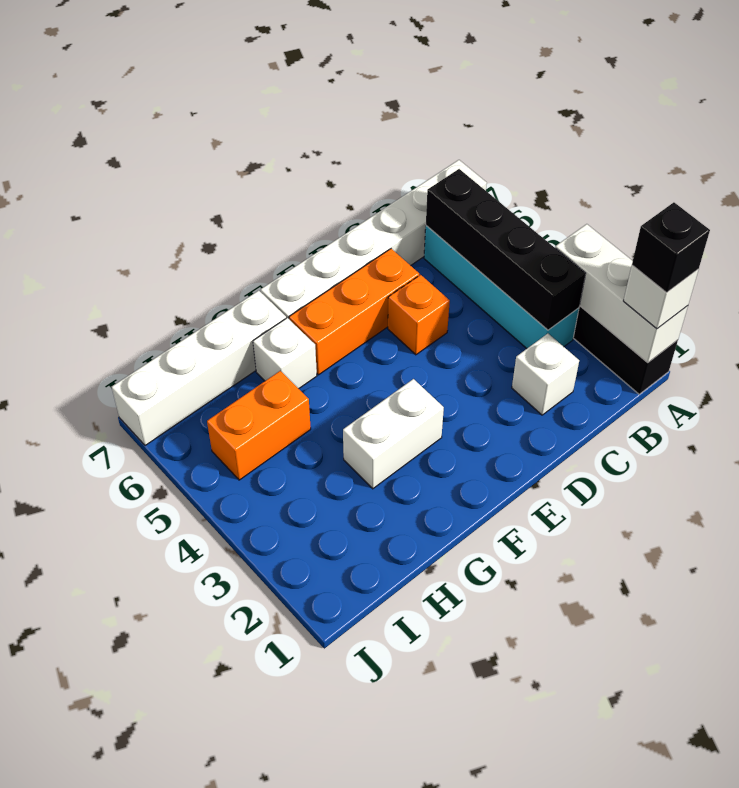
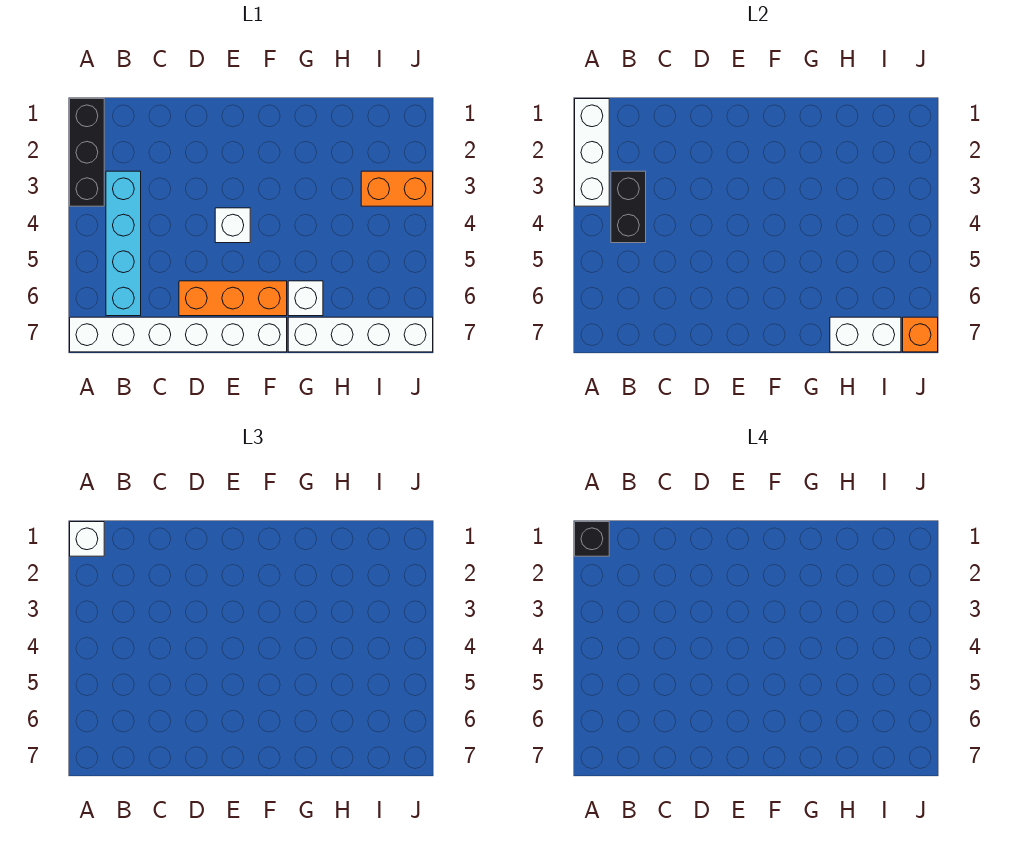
black brick B3:B6 level 2 -> black brick B3:B4 level 2
white brick C2 level 1 -> white brick E4 level 1
orange brick D5 level 1 -> orange brick J7 level 2
white brick F3:G3 level 1 -> white brick H7:I7 level 2
orange brick H5:I5 level 1 -> orange brick I3:J3 level 1

